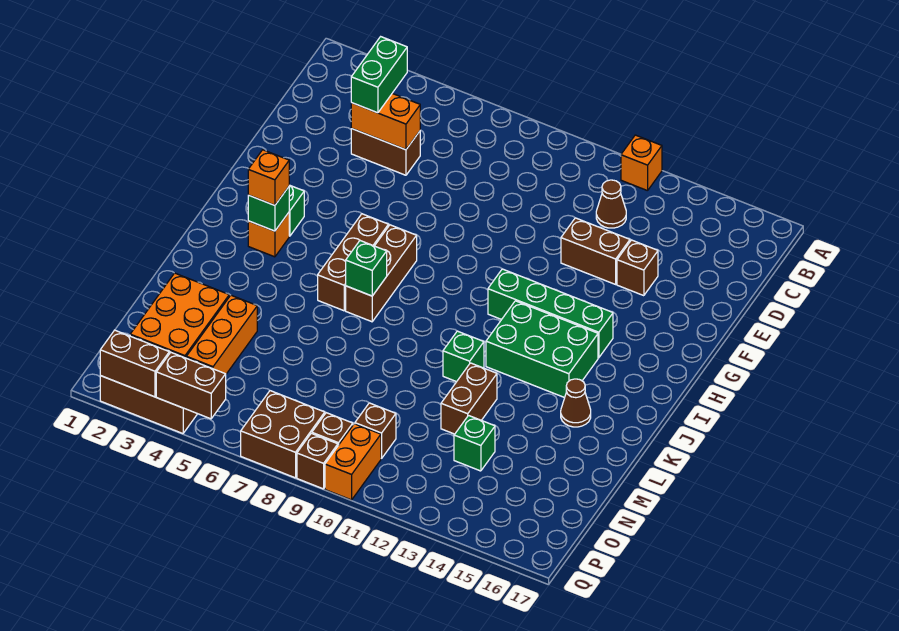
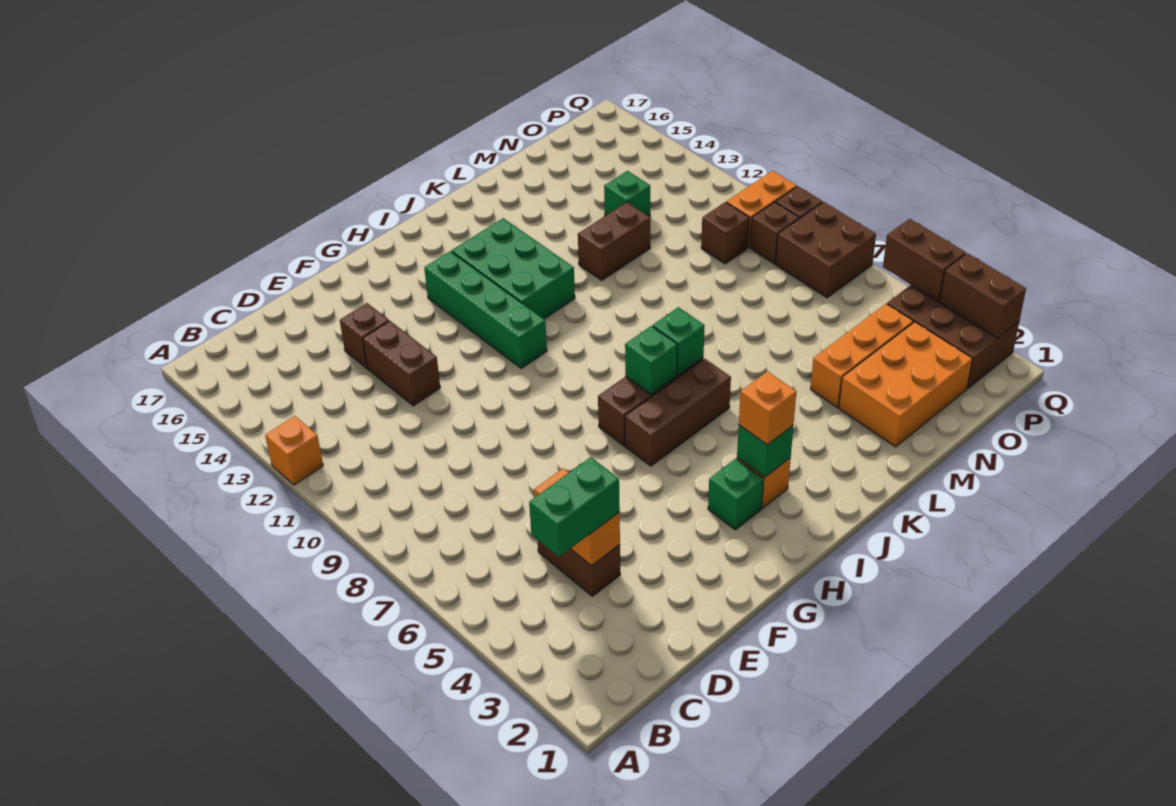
brown cone C12 level 1 -> none
green brick K11 level 1 -> green brick I7 level 2
brown cone K15 level 1 -> none

